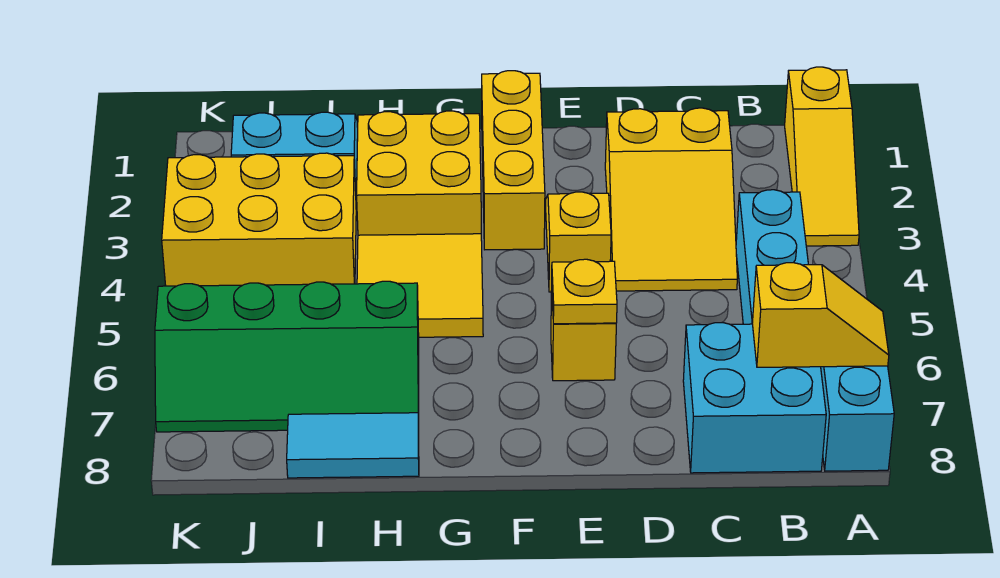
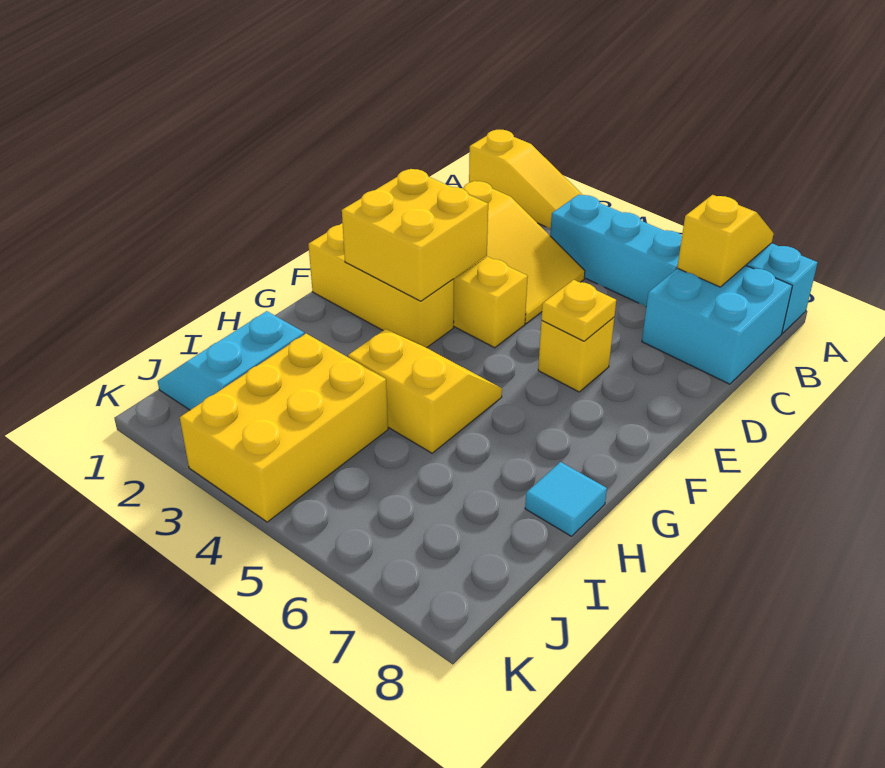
yellow brick G2:H3 level 1 -> yellow brick E2:F3 level 2
yellow tile G4:H5 level 1 -> yellow slope G4:H5 level 1 top H
green slope H6:K7 level 1 top 6 -> none
cyan tile H8:I8 level 1 -> cyan tile H8 level 1

